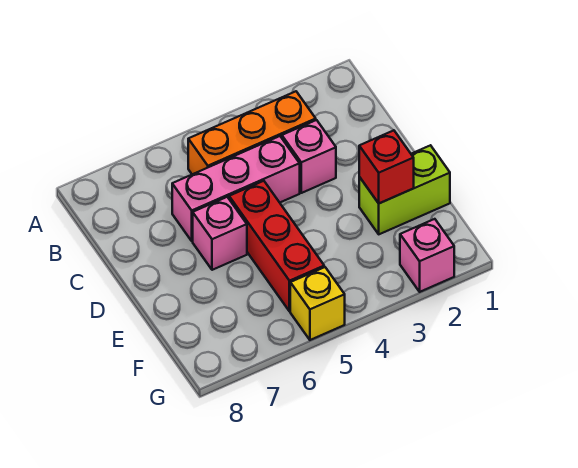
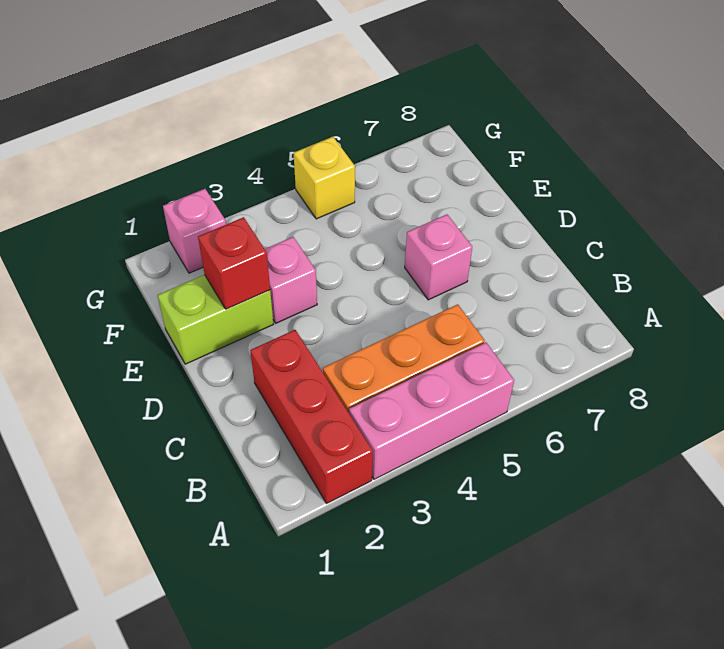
pink brick C3 level 1 -> pink brick E3 level 1
pink brick C4:C6 level 1 -> pink brick A3:A5 level 1
red brick D5:F5 level 1 -> red brick A2:C2 level 1

